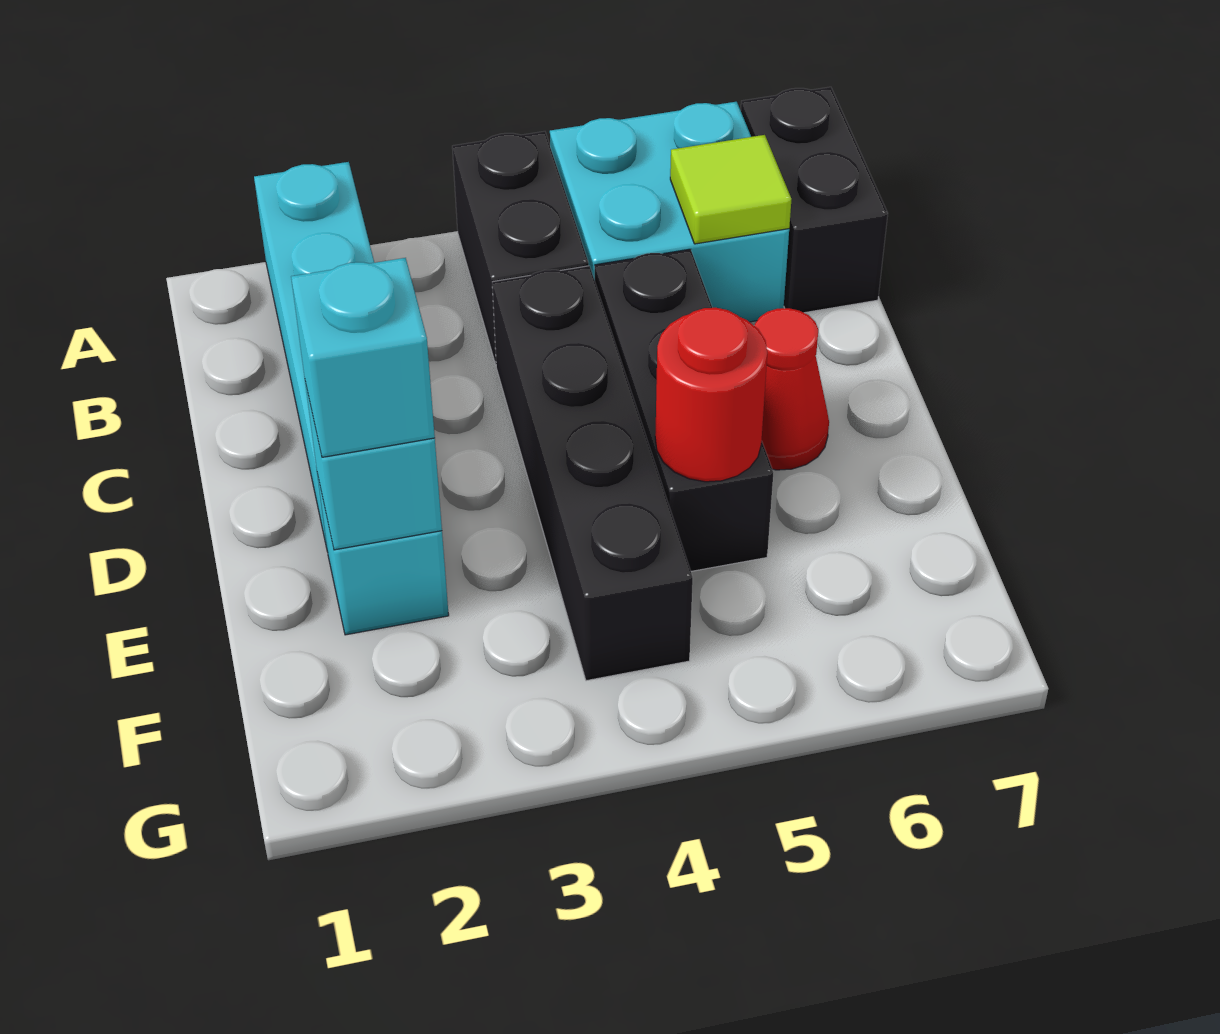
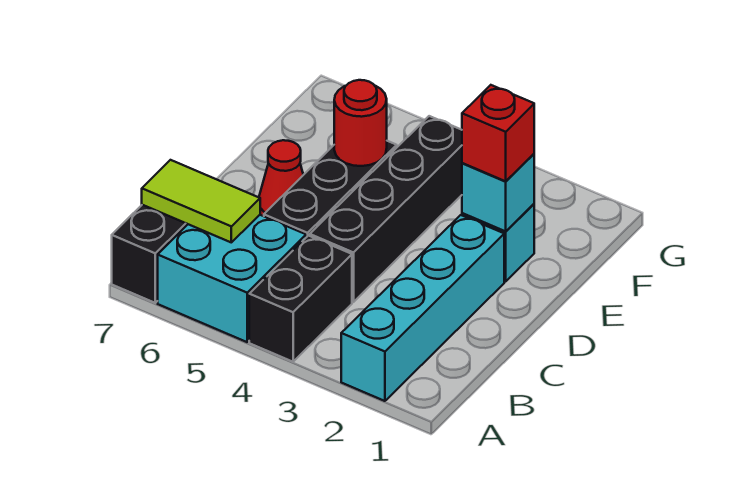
lime tile B6 level 2 -> lime tile B6:B7 level 2
cyan brick E2 level 3 -> red brick E2 level 3

